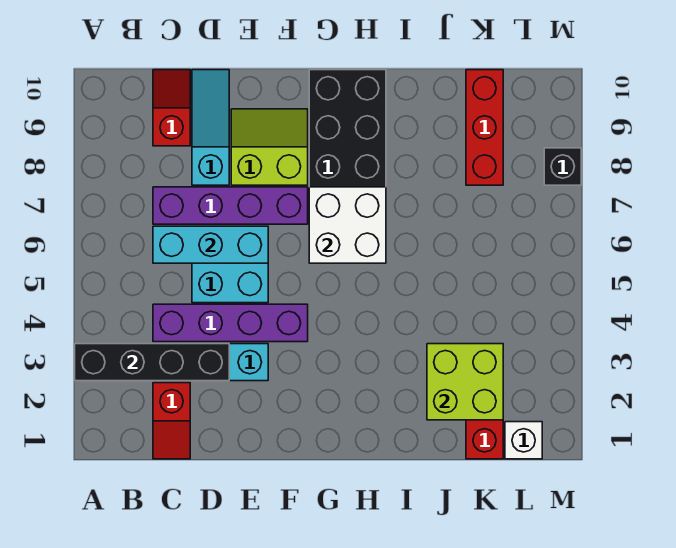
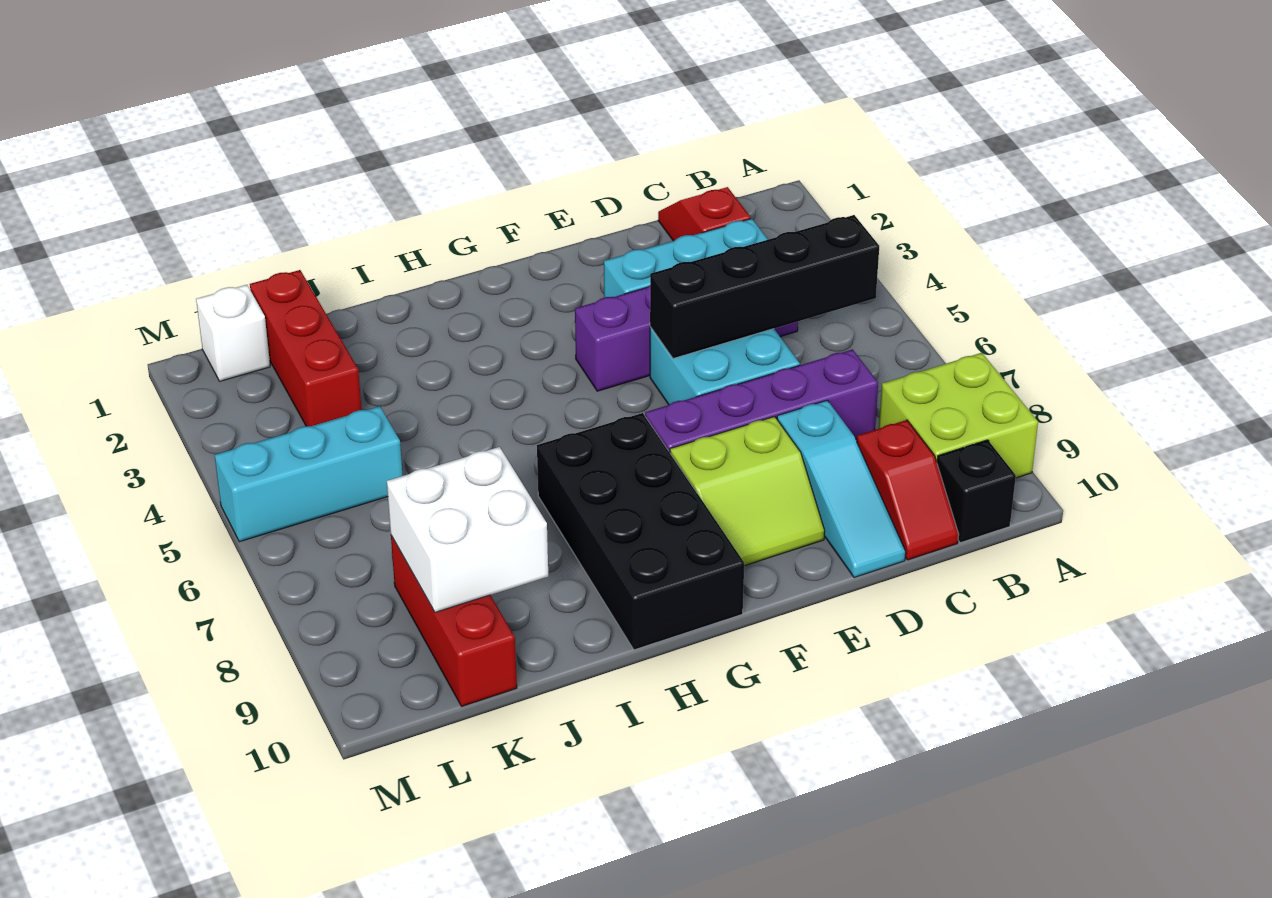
black brick A3:D3 level 2 -> black brick B5:E5 level 2
cyan brick C6:E6 level 2 -> cyan brick K5:M5 level 1
white brick G6:H7 level 2 -> white brick J8:K9 level 2
lime brick J2:K3 level 2 -> lime brick A8:B9 level 1
black brick M8 level 1 -> black brick B10 level 1

